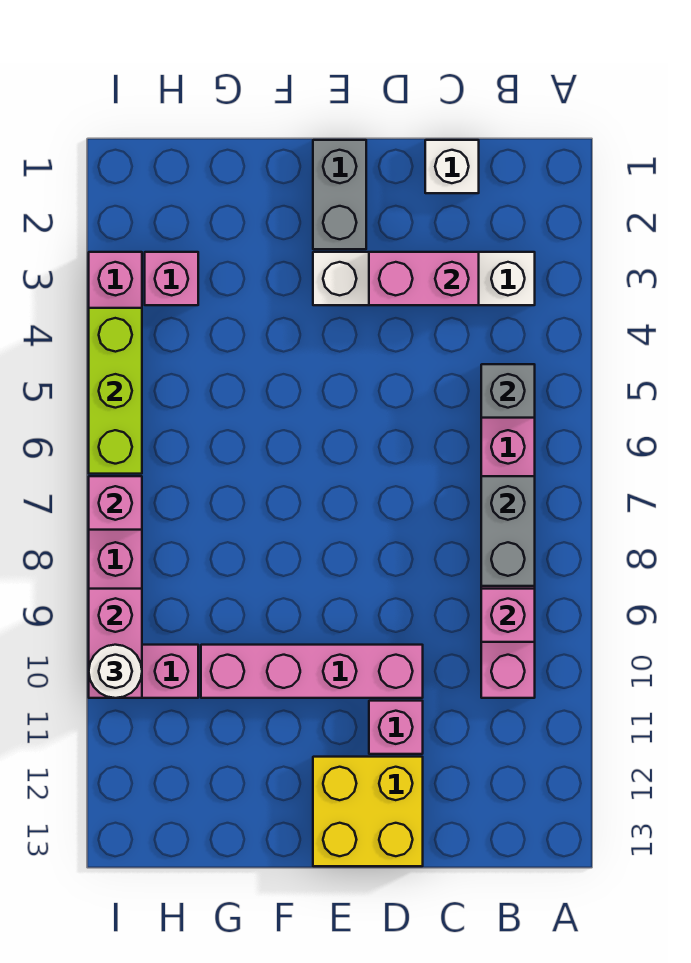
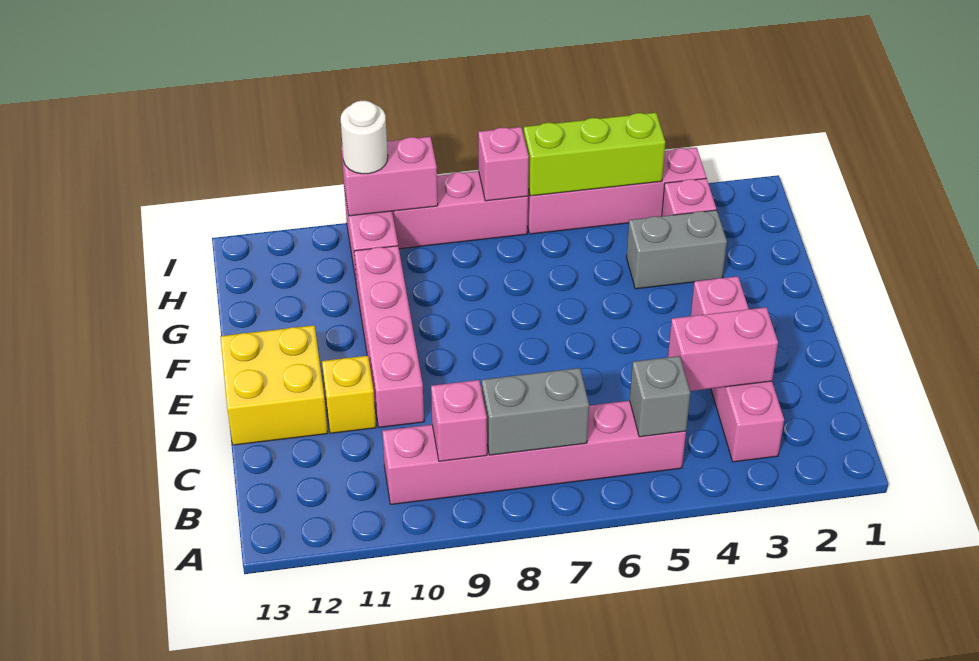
white brick B3:E3 level 1 -> pink brick B3:E3 level 1
white brick C1 level 1 -> none
pink brick C3:D3 level 2 -> pink brick C3:C4 level 2
pink brick D11 level 1 -> yellow brick D11 level 1
grey brick E1:E2 level 1 -> grey brick G3:G4 level 1

